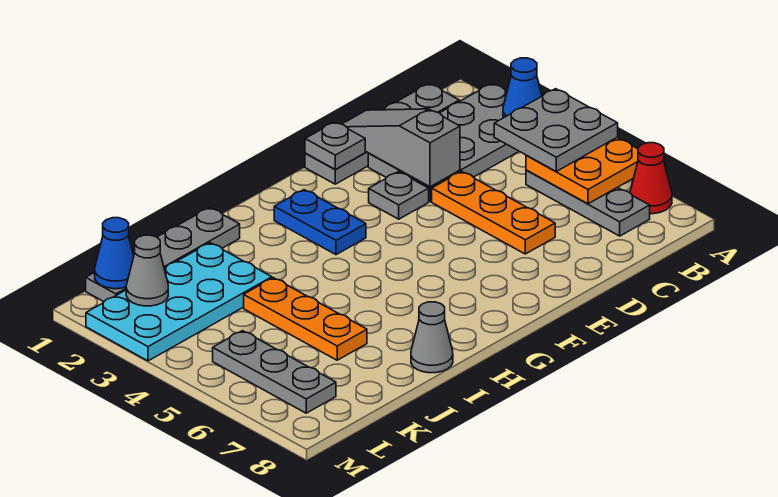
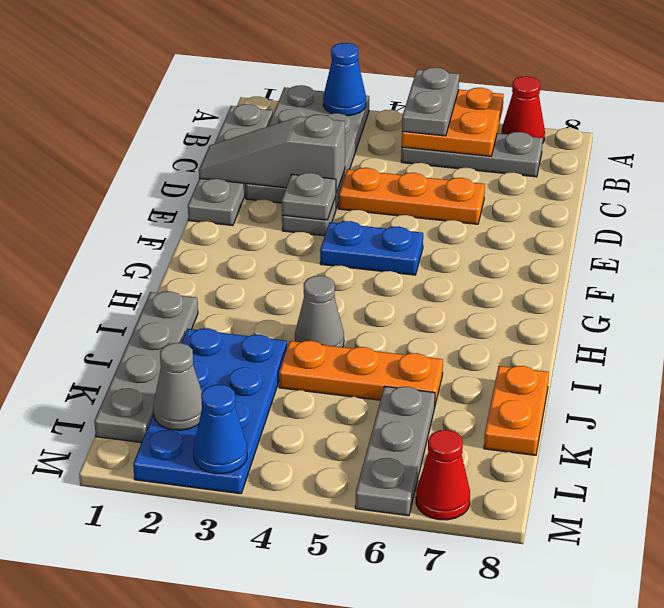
grey plate A4:B5 level 3 -> grey plate A5:B5 level 3
grey plate E1 level 2 -> grey plate E3 level 2
blue plate G2:G3 level 1 -> blue plate F4:F5 level 1
grey cone I8 level 1 -> grey cone I4 level 1
cyan plate J2:M3 level 1 -> blue plate J2:M3 level 1
none -> orange plate J8:K8 level 1
blue cone L1 level 2 -> blue cone M3 level 2
grey plate L5:L7 level 1 -> grey plate K6:M6 level 1
none -> red cone M7 level 1

